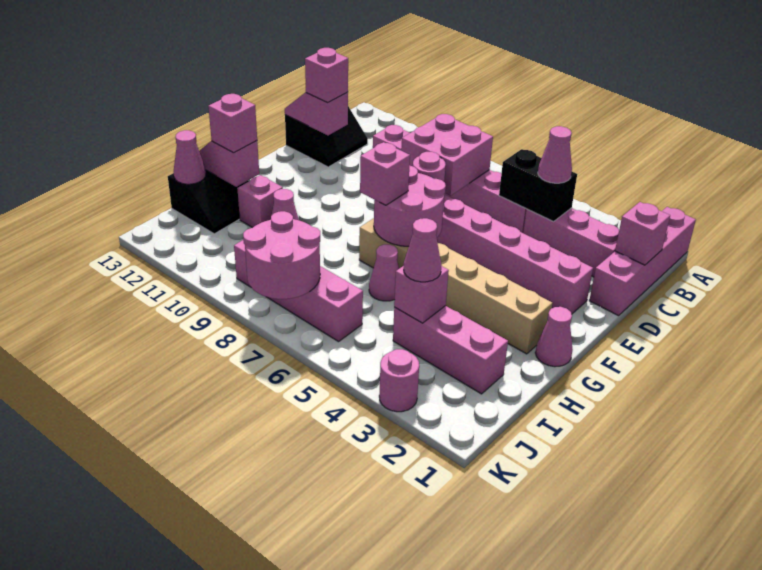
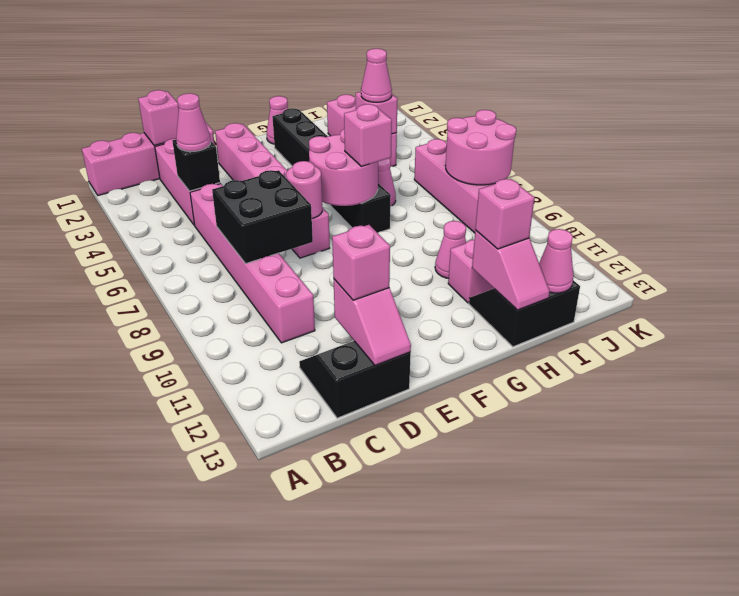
black brick C4:C5 level 2 -> black brick C4 level 2
pink brick C7:D8 level 2 -> black brick C7:D8 level 2
tan brick G2:G7 level 1 -> black brick G2:G7 level 1
pink round brick K3 level 1 -> none

